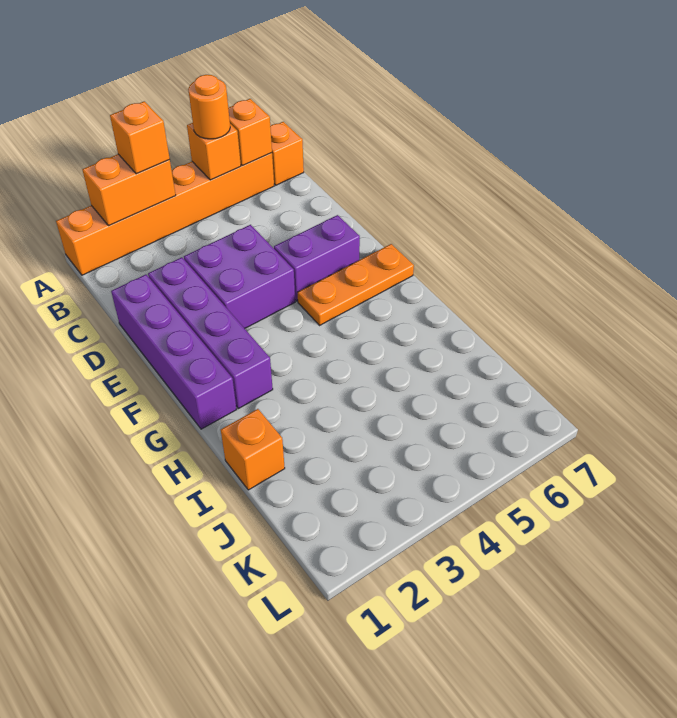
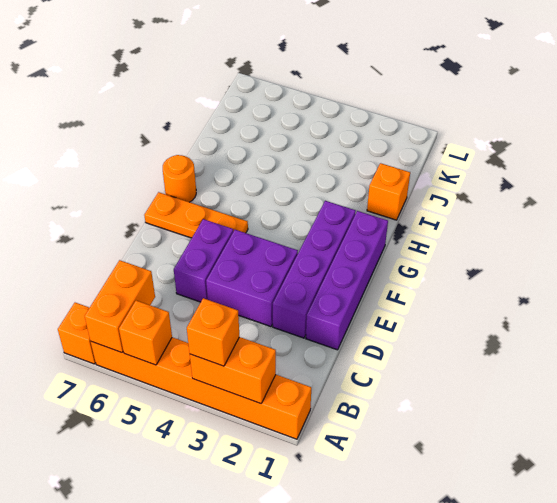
orange round brick A5 level 3 -> orange round brick G7 level 1
orange brick A6 level 2 -> orange brick A6:B6 level 2
purple brick E5:E6 level 1 -> purple brick D5:E5 level 1

